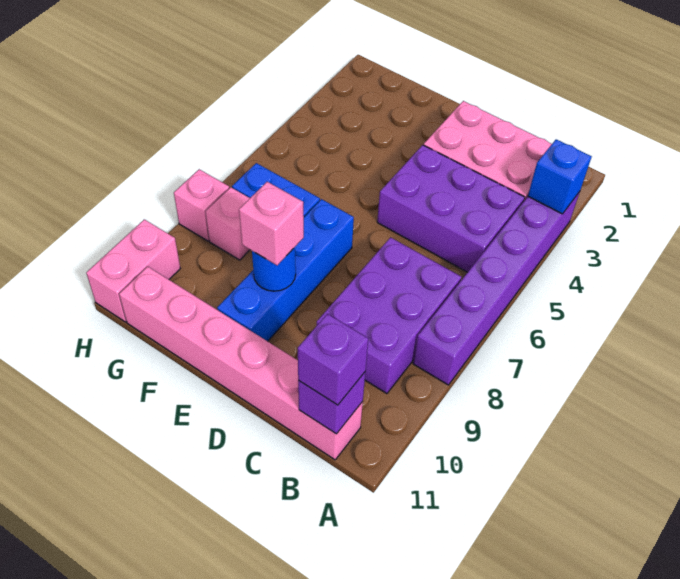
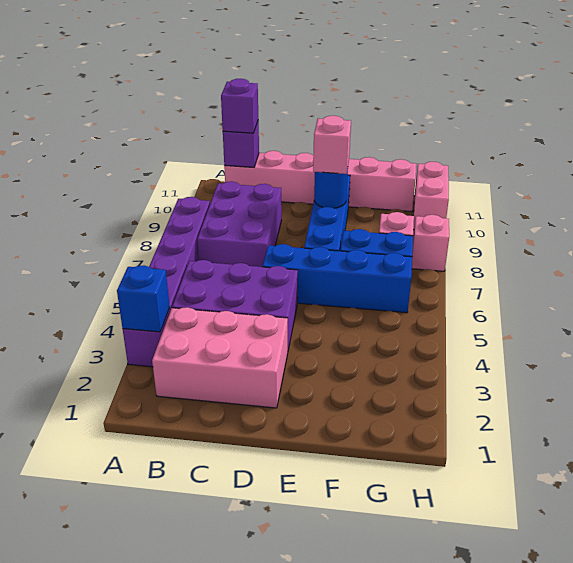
none -> blue brick D6:G6 level 1

